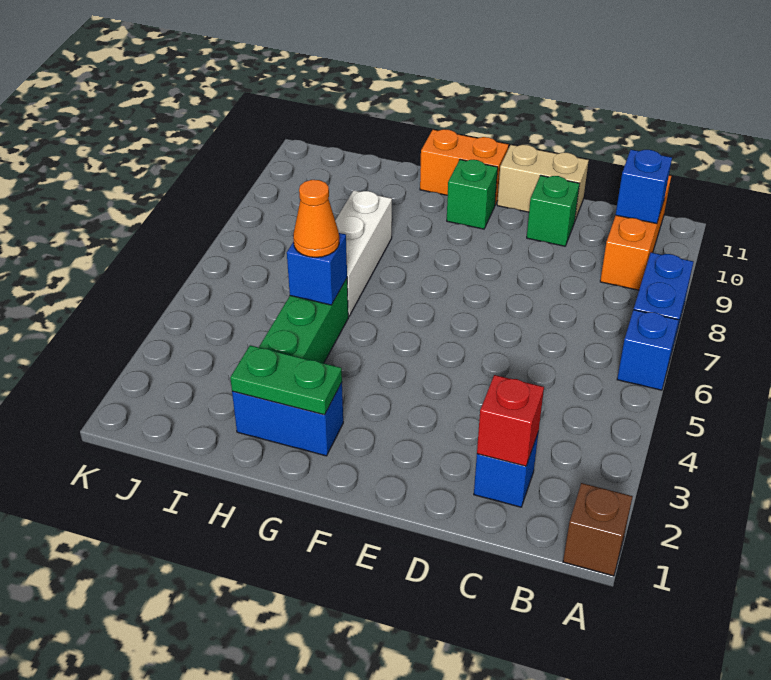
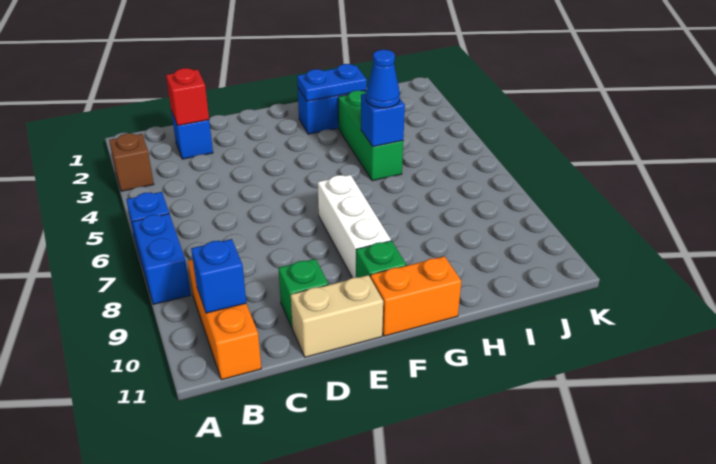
brown brick A1 level 1 -> brown brick A3 level 1
green plate G2:H2 level 2 -> blue plate G2:H2 level 2
orange cone H5 level 3 -> blue cone H5 level 3
white brick H6:H8 level 1 -> white brick F7:F9 level 1

